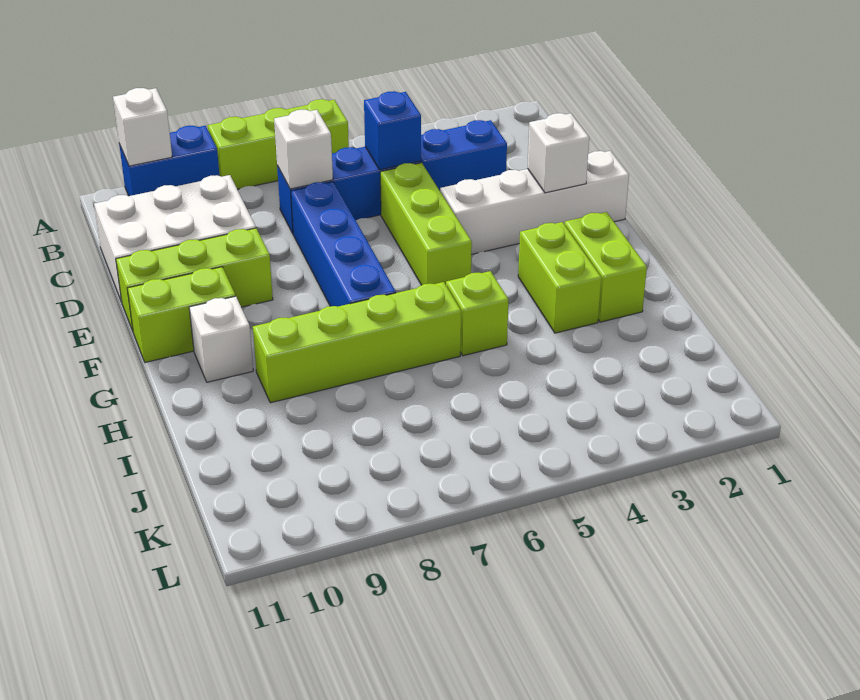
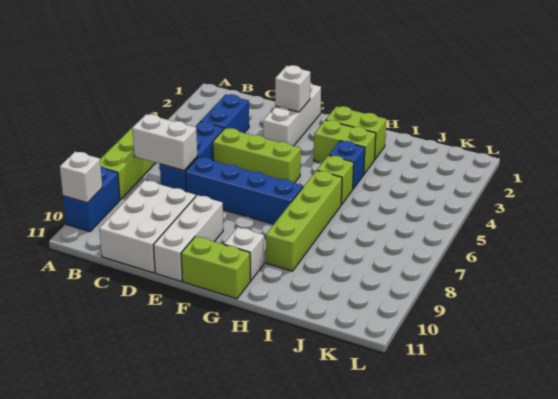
blue brick C5 level 2 -> blue brick H4 level 1
white brick C7 level 2 -> white brick B7:C7 level 2
white brick E1:E4 level 1 -> white brick E1:E3 level 1
lime brick E9:E11 level 1 -> white brick E9:E11 level 1
lime brick F10:F11 level 1 -> lime brick F11:G11 level 1

